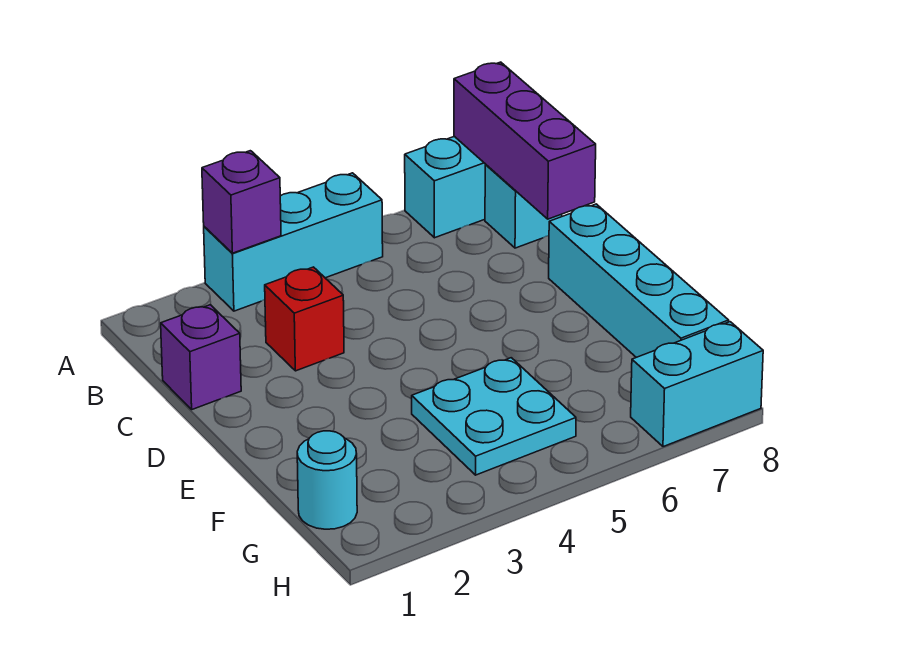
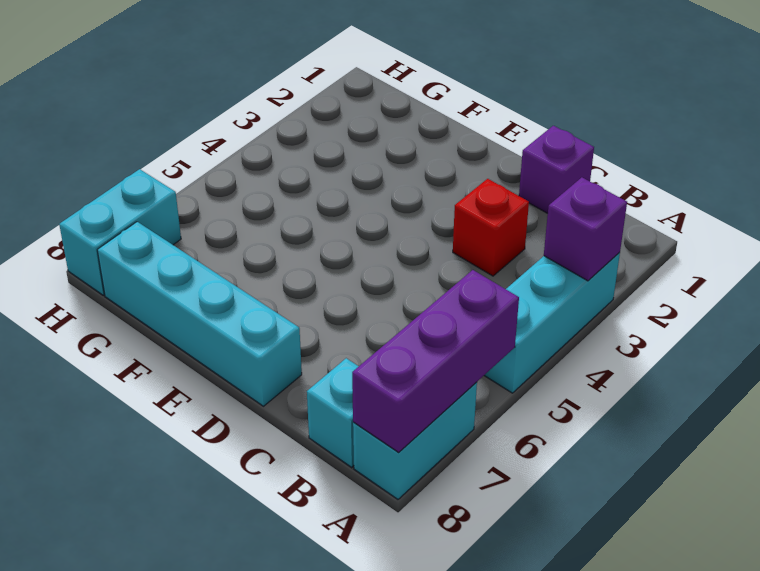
purple brick A8:C8 level 2 -> purple brick A6:A8 level 2
cyan plate F4:G5 level 1 -> none
cyan round brick G1 level 1 -> none

